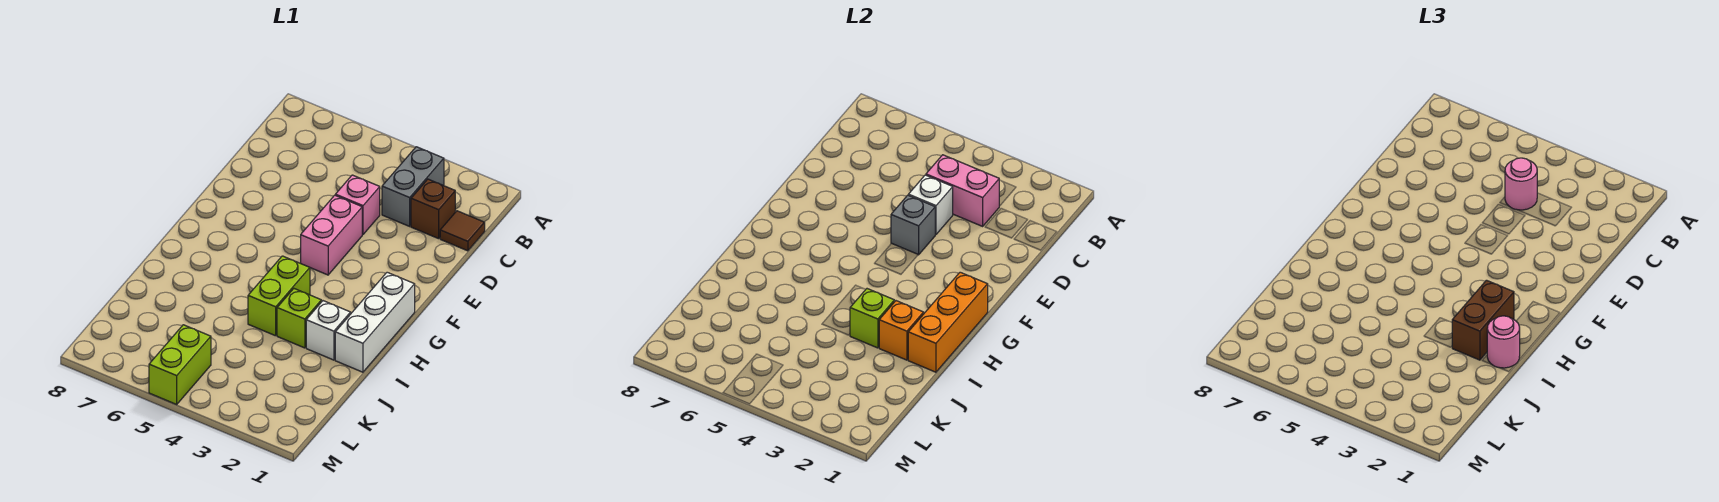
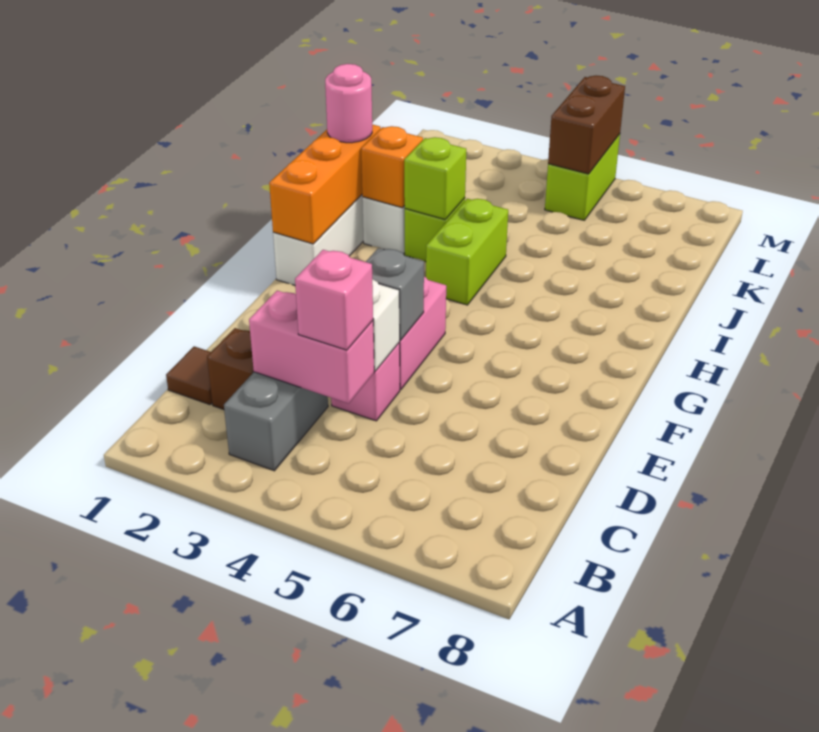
pink round brick C4 level 3 -> pink brick C4 level 3
brown brick H2:I2 level 3 -> brown brick L5:M5 level 2

